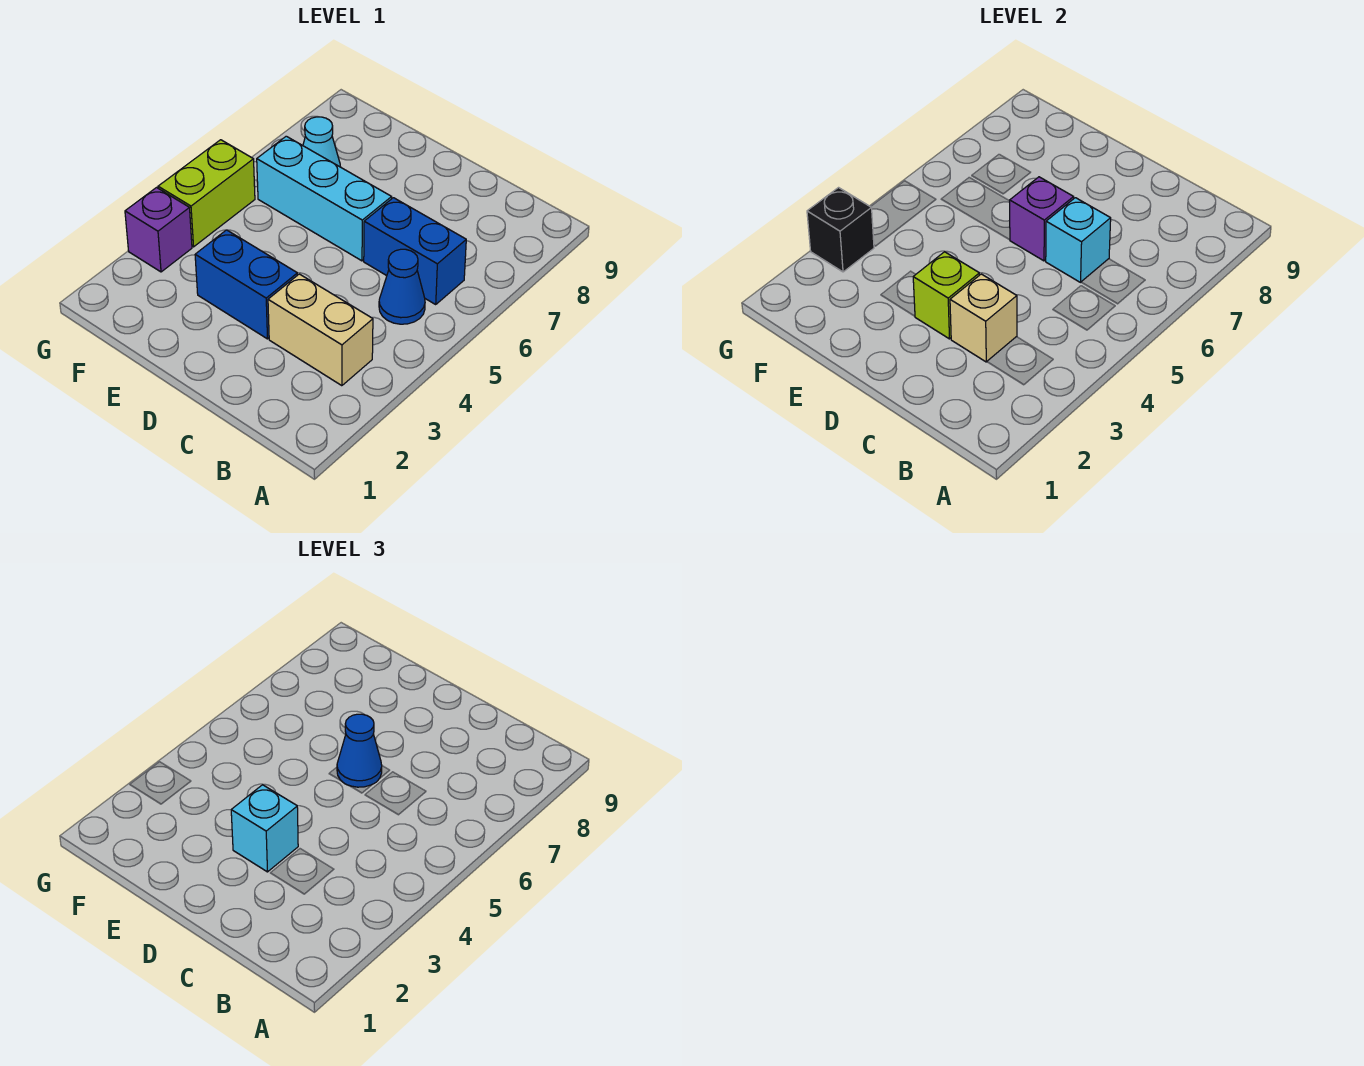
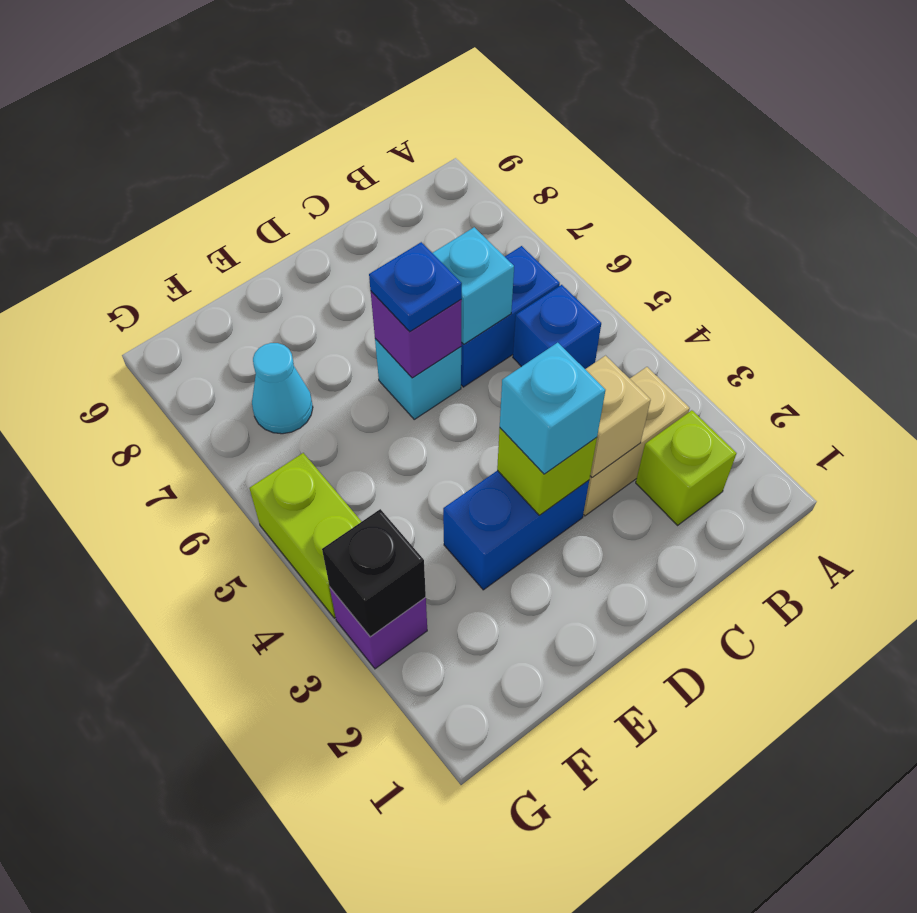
none -> lime brick B2 level 1
blue cone B5 level 1 -> blue brick B5 level 1
cyan brick D6:F6 level 1 -> cyan brick D6 level 1
blue cone D6 level 3 -> blue plate D6 level 3

